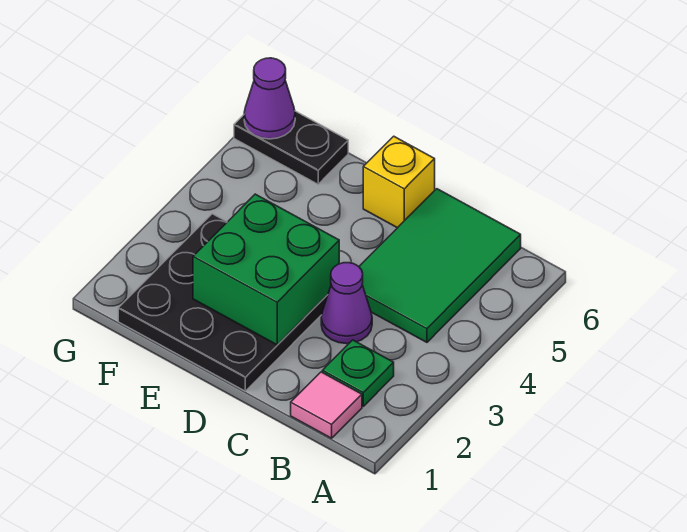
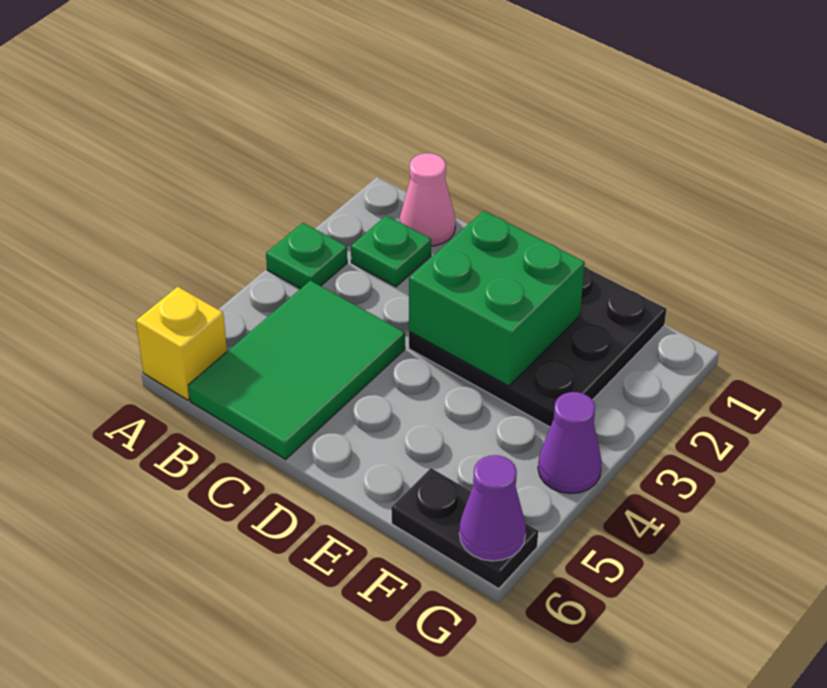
none -> green plate A3 level 1
pink tile B1 level 1 -> pink cone B1 level 1
purple cone C3 level 1 -> purple cone G4 level 1
yellow brick D6 level 1 -> yellow brick A6 level 1

